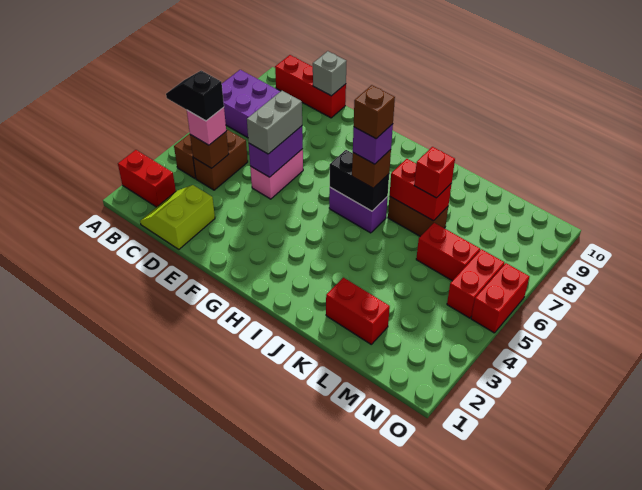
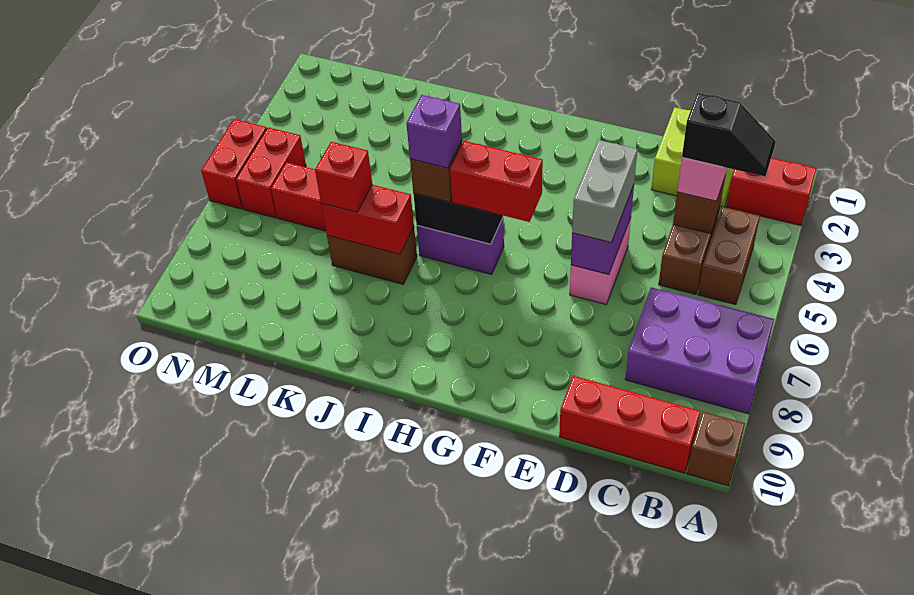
grey brick D10 level 2 -> none
brown brick I6 level 5 -> brown brick A10 level 1
red brick K2:L2 level 1 -> red brick G6:H6 level 3

